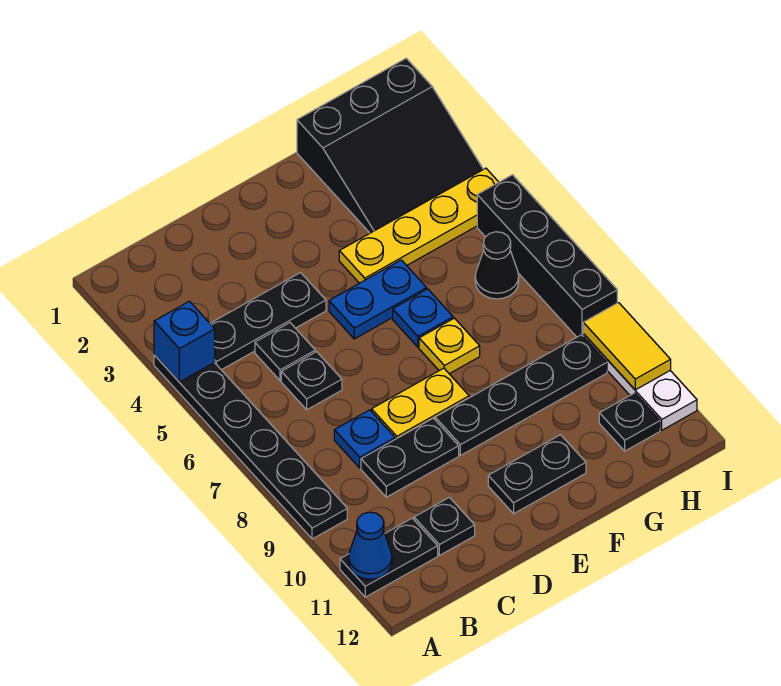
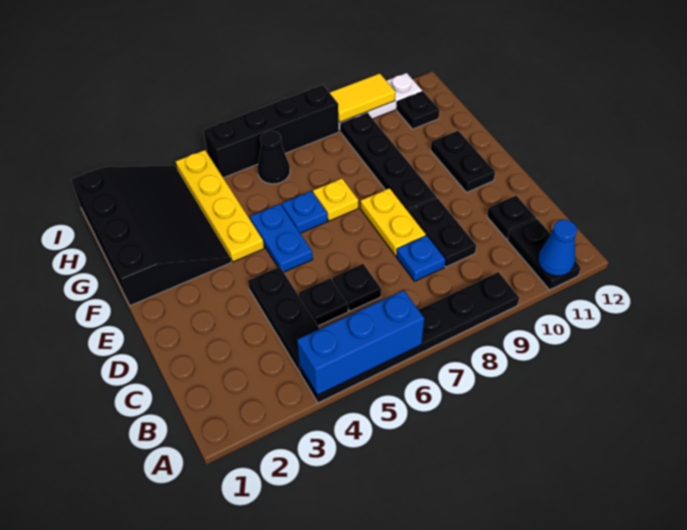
blue brick A4 level 2 -> blue brick A4:A6 level 2
black slope G1:I3 level 1 top 1 -> black slope F1:I3 level 1 top 1

